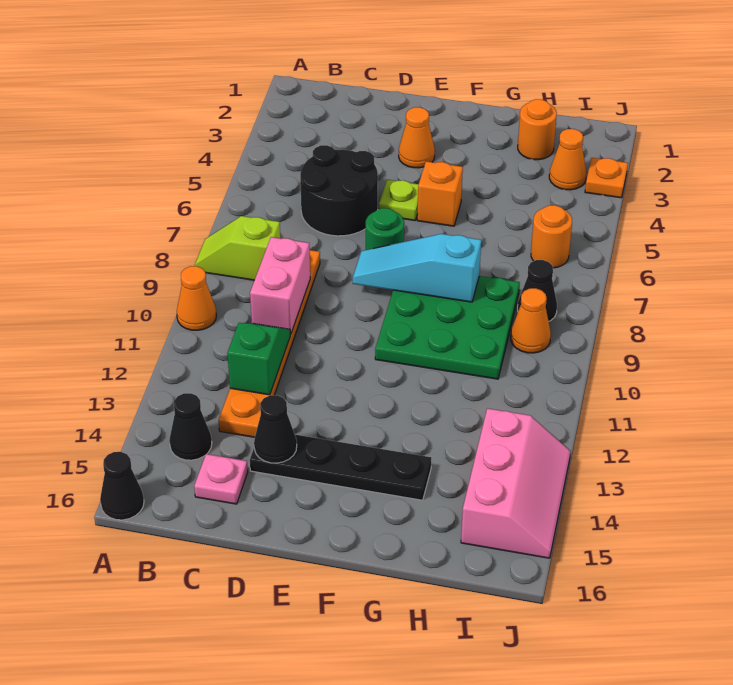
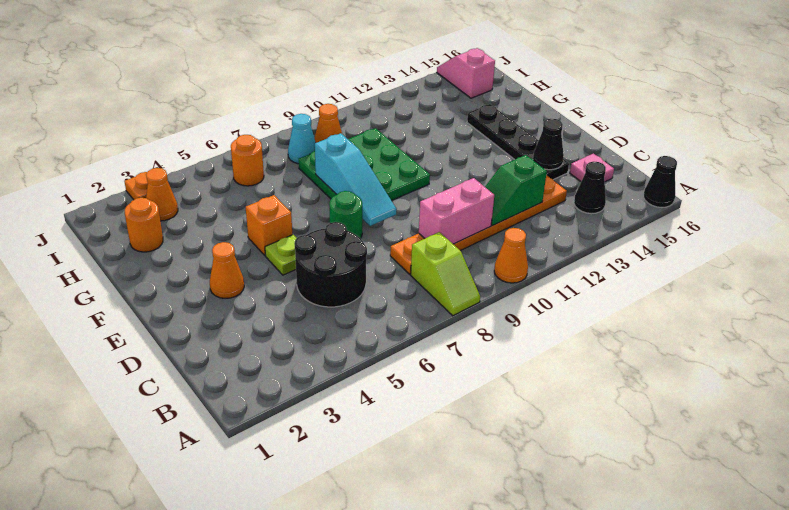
black cone I8 level 1 -> cyan cone I8 level 1
pink slope I13:J15 level 1 top I -> pink slope I15:J15 level 1 top I

